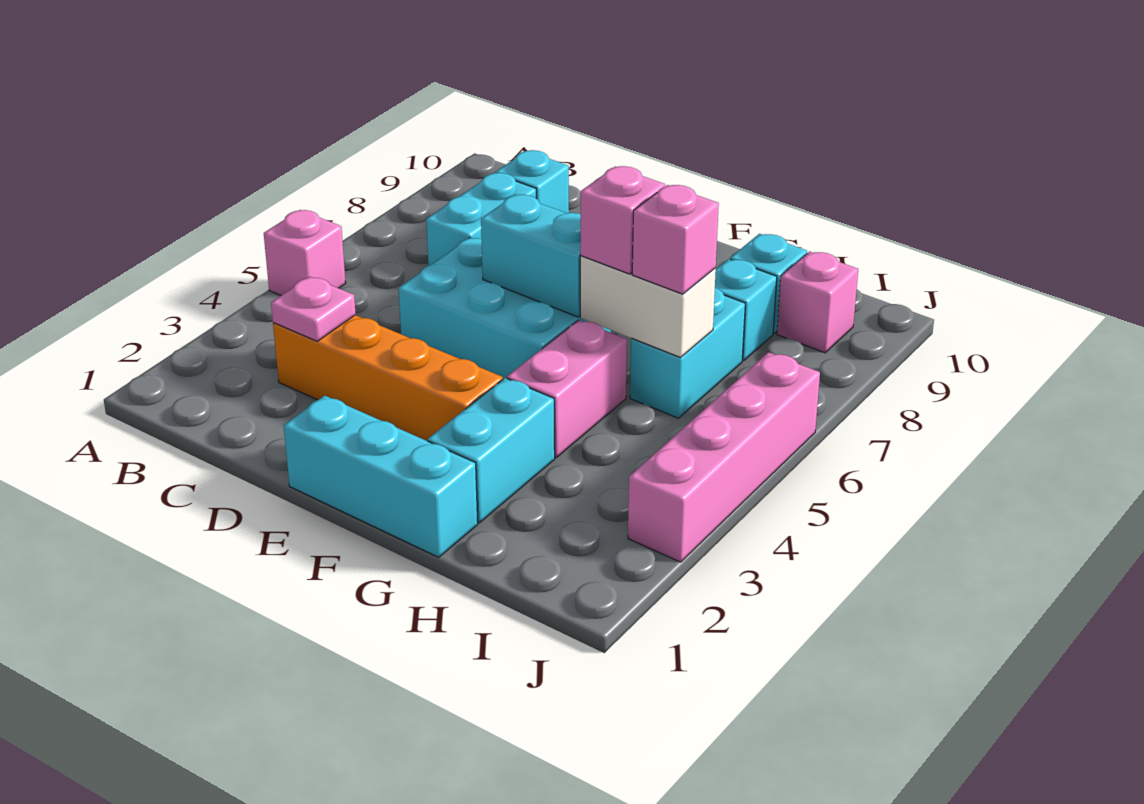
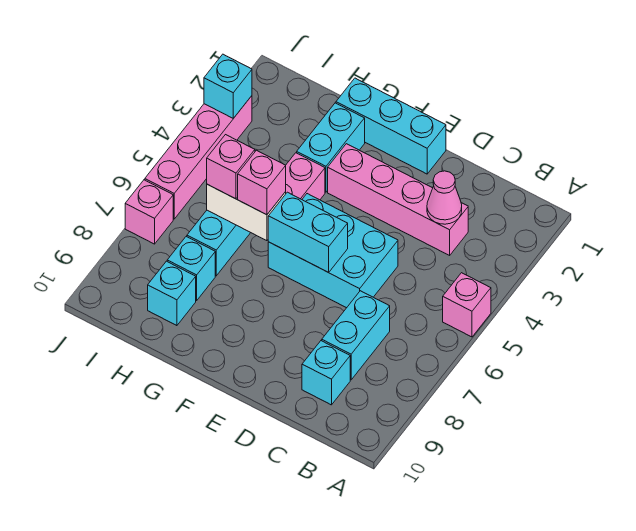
orange brick C3:F3 level 1 -> pink brick C3:F3 level 1
pink plate C3 level 2 -> pink cone C3 level 2
pink brick I9 level 1 -> pink brick J7 level 1
none -> cyan brick J3 level 2

